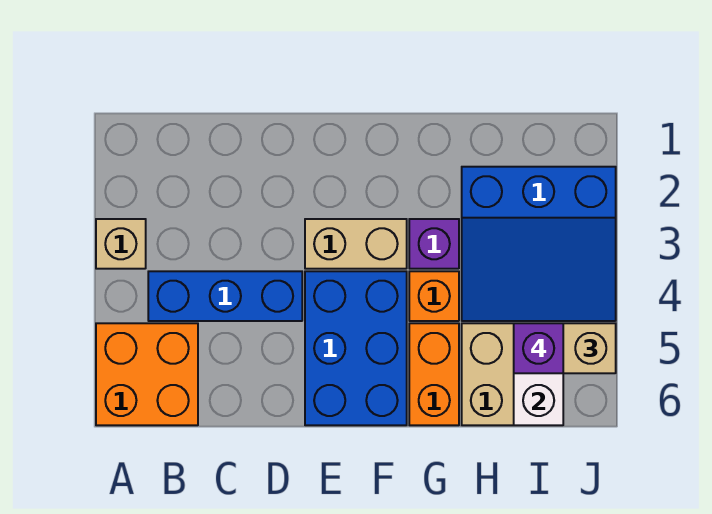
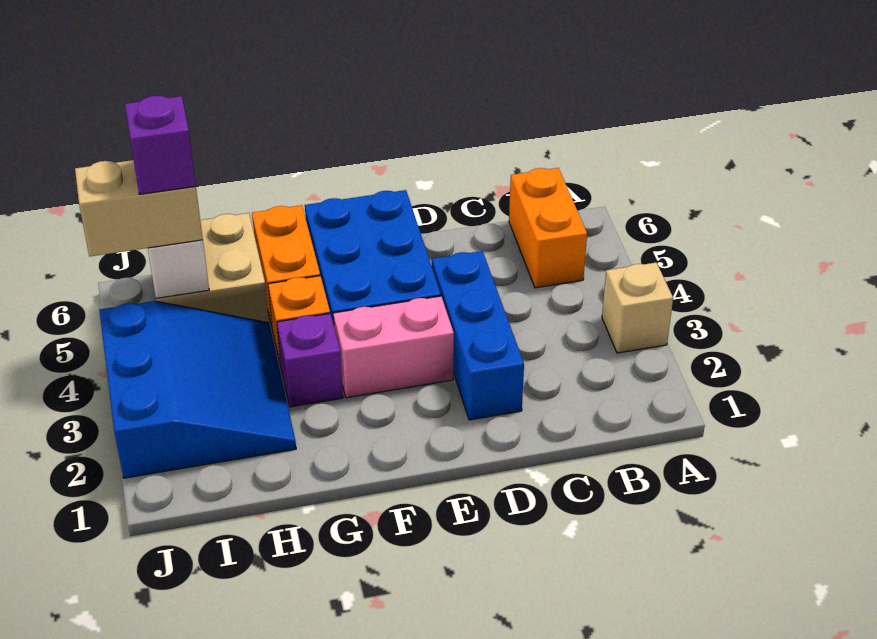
orange brick A5:B6 level 1 -> orange brick B5:B6 level 1
blue brick B4:D4 level 1 -> blue brick D2:D4 level 1
tan brick E3:F3 level 1 -> pink brick E3:F3 level 1
blue slope H2:J4 level 1 top 2 -> blue slope H2:J4 level 1 top J

